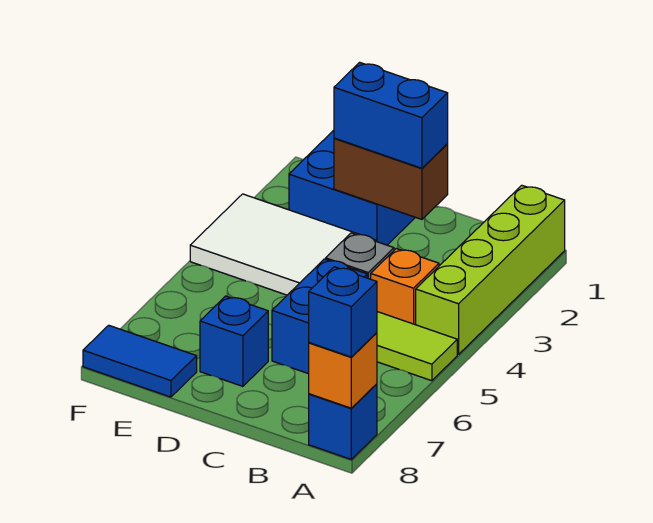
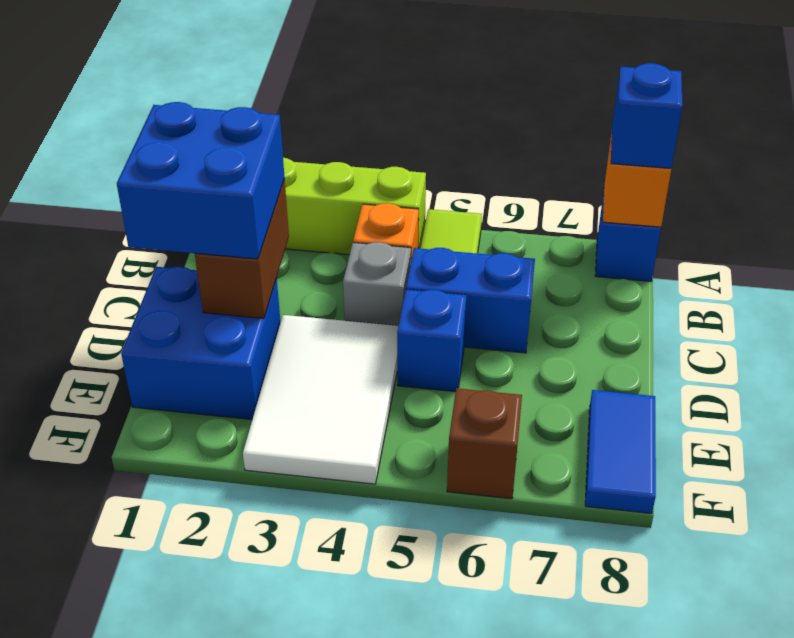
blue brick C2:D2 level 3 -> blue brick C1:D2 level 3
blue brick D7 level 1 -> blue brick D5 level 1
none -> brown brick F6 level 1

